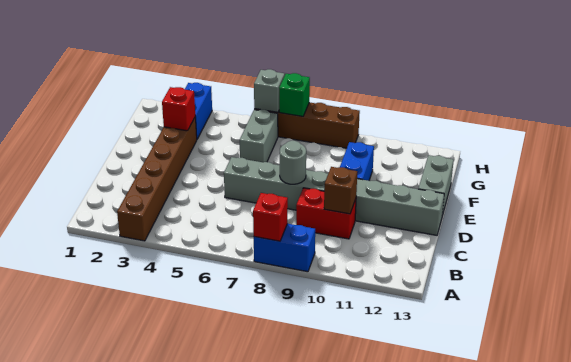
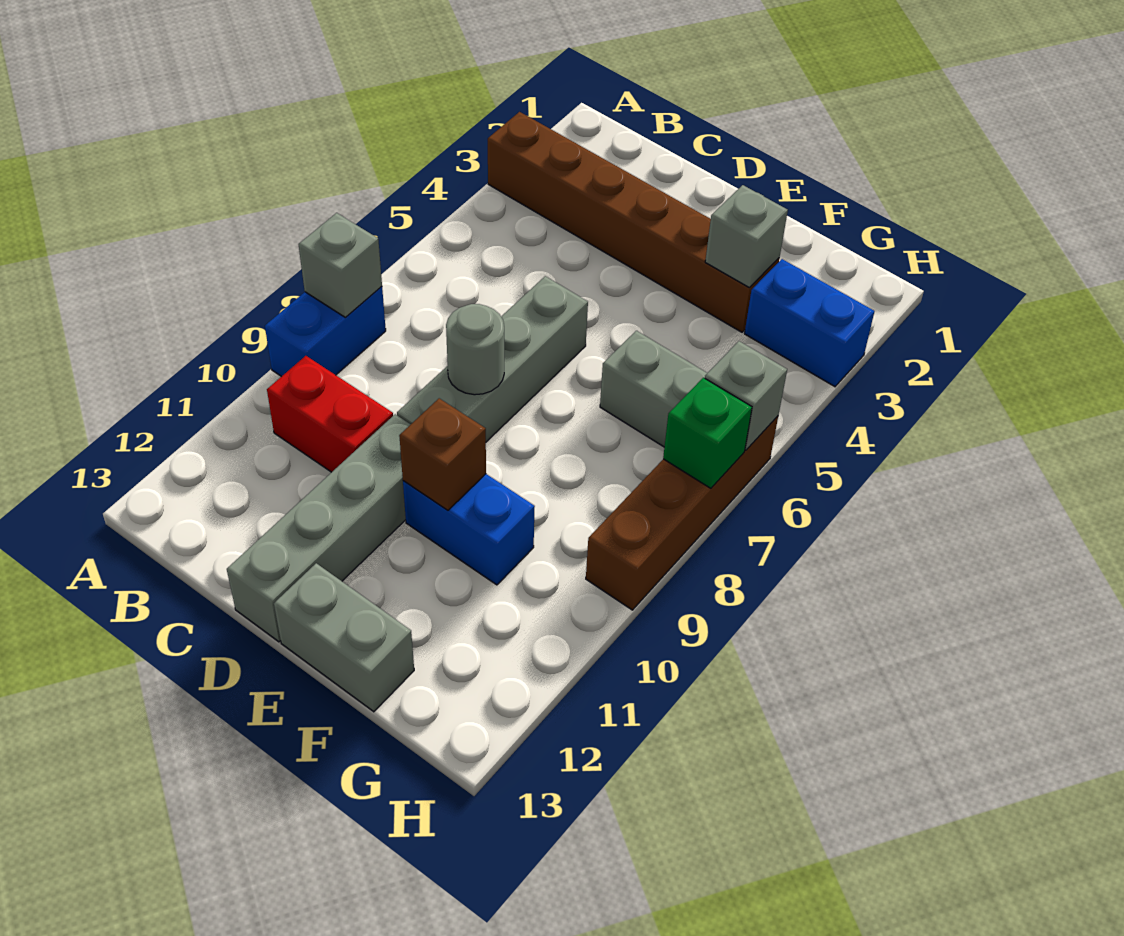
red brick A8 level 2 -> grey brick A8 level 2
red brick C9:C10 level 1 -> red brick B10:C10 level 1
brown brick C10 level 2 -> brown brick E10 level 2
red brick F3 level 2 -> grey brick F3 level 2

